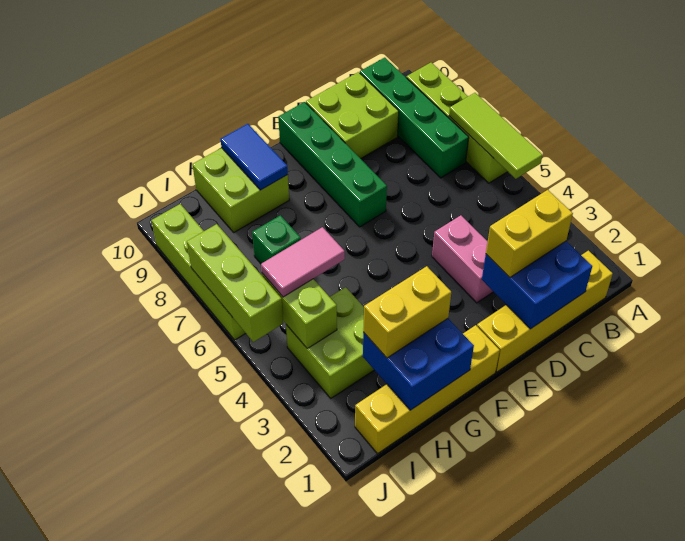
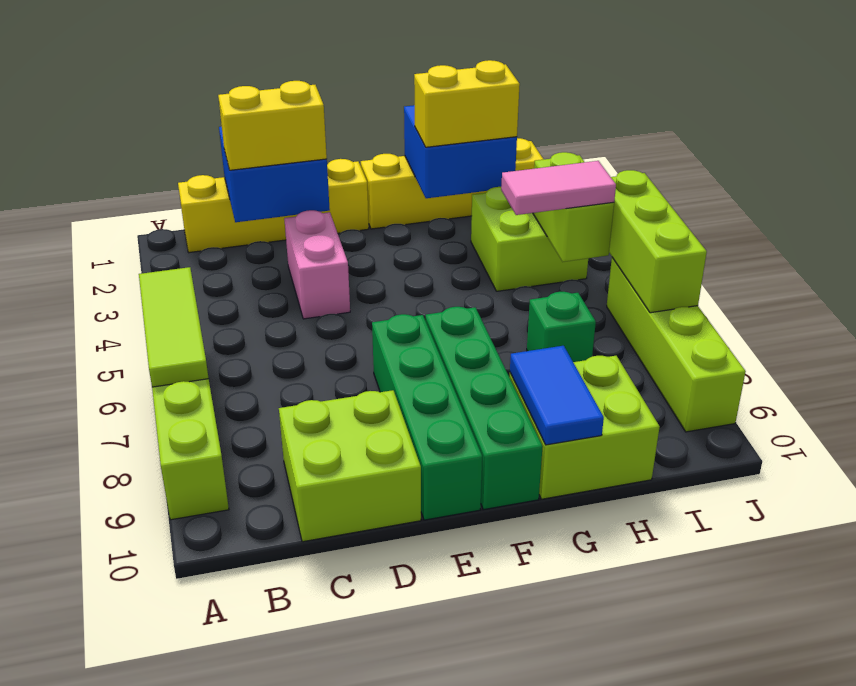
green brick B7:B10 level 1 -> green brick F7:F10 level 1

